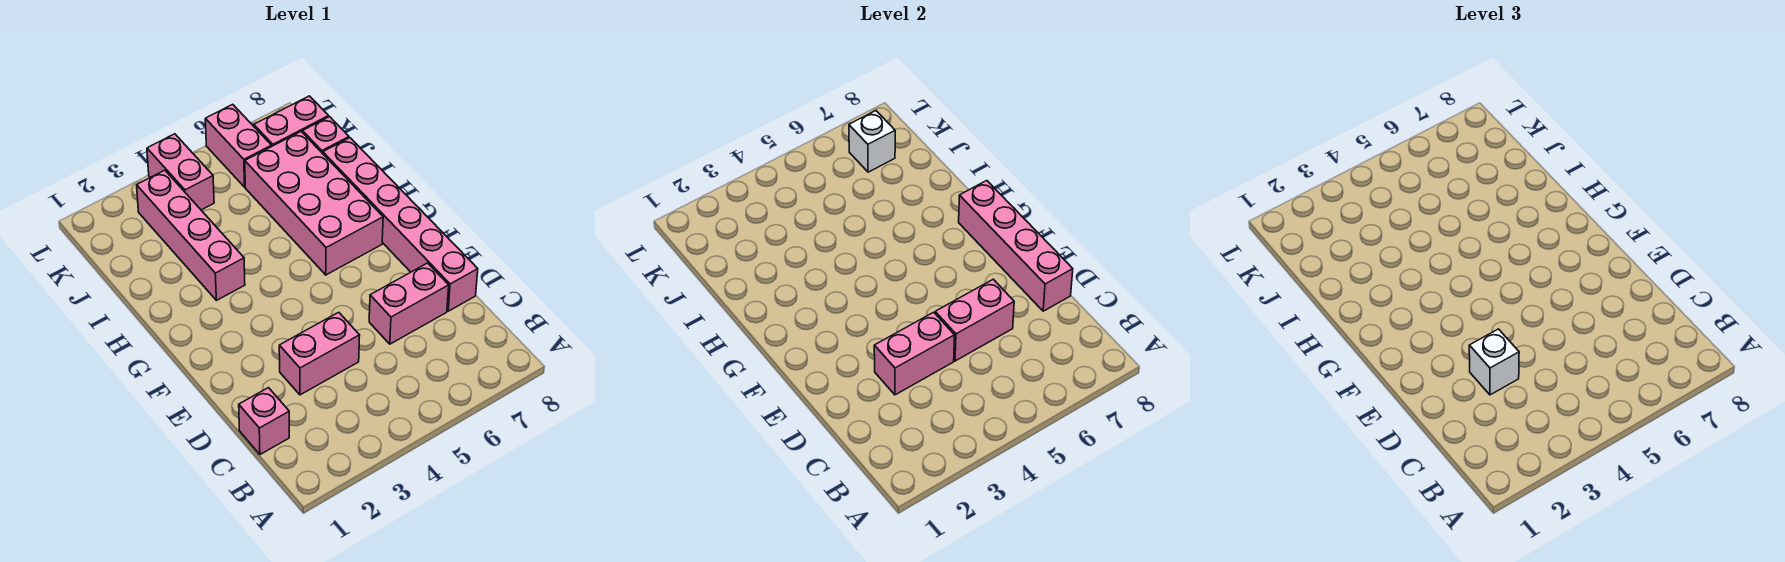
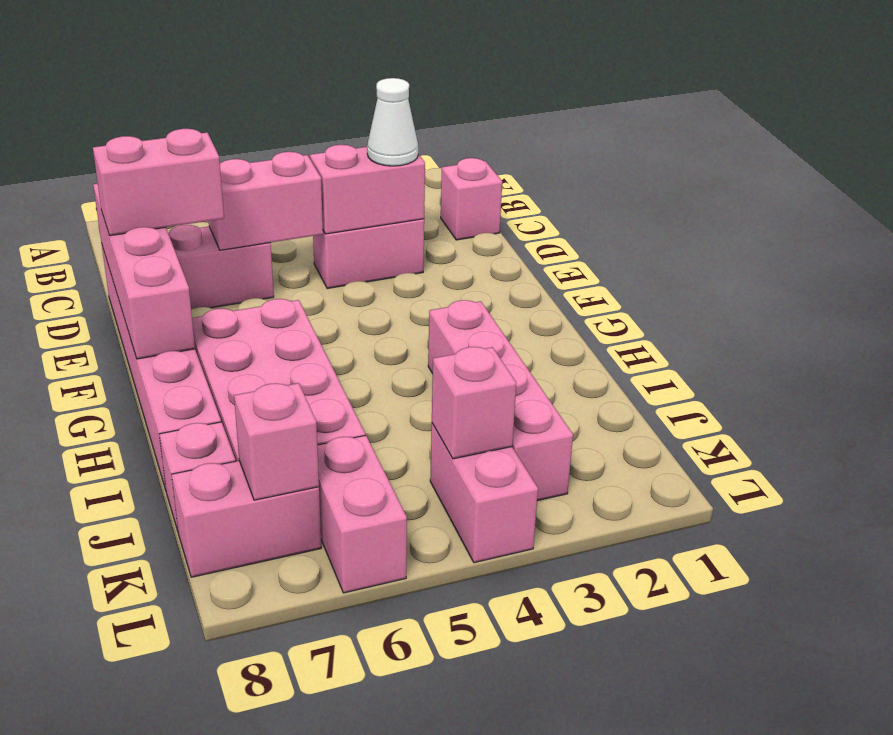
white brick D3 level 3 -> white cone D3 level 3
none -> pink brick E7:E8 level 3
none -> pink brick K4 level 2
white brick K7 level 2 -> pink brick K7 level 2

